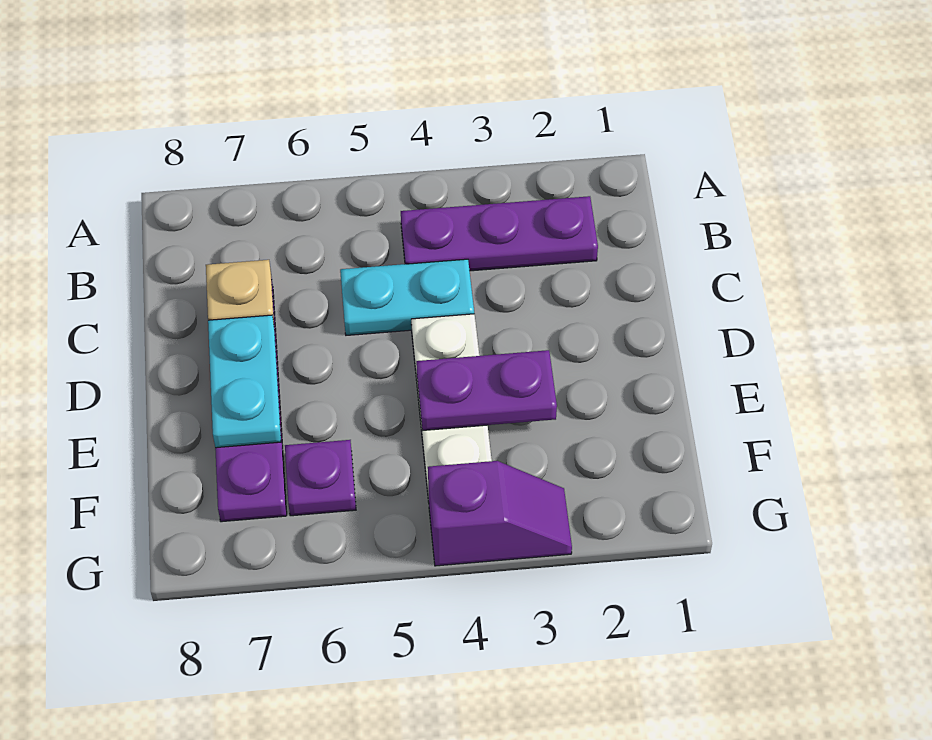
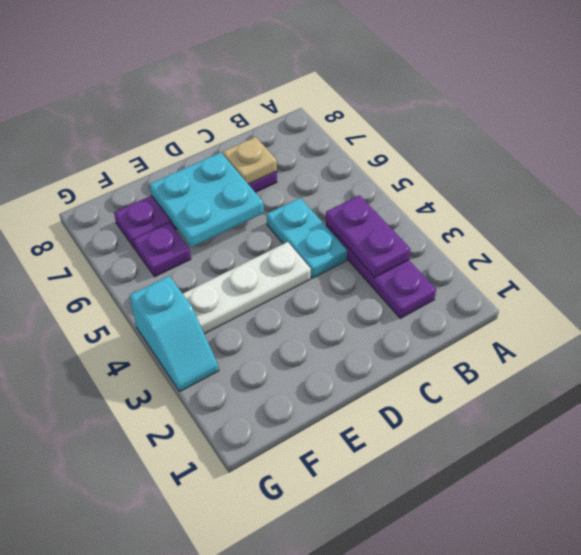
cyan plate D7:E7 level 2 -> cyan plate D6:E7 level 2
purple plate E3:E4 level 2 -> purple plate B3:B4 level 2
purple slope G3:G4 level 1 top 4 -> cyan slope G3:G4 level 1 top 4

